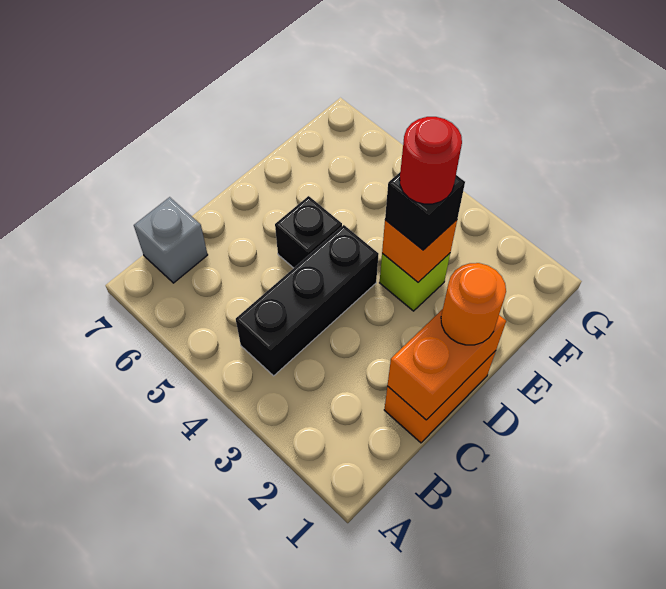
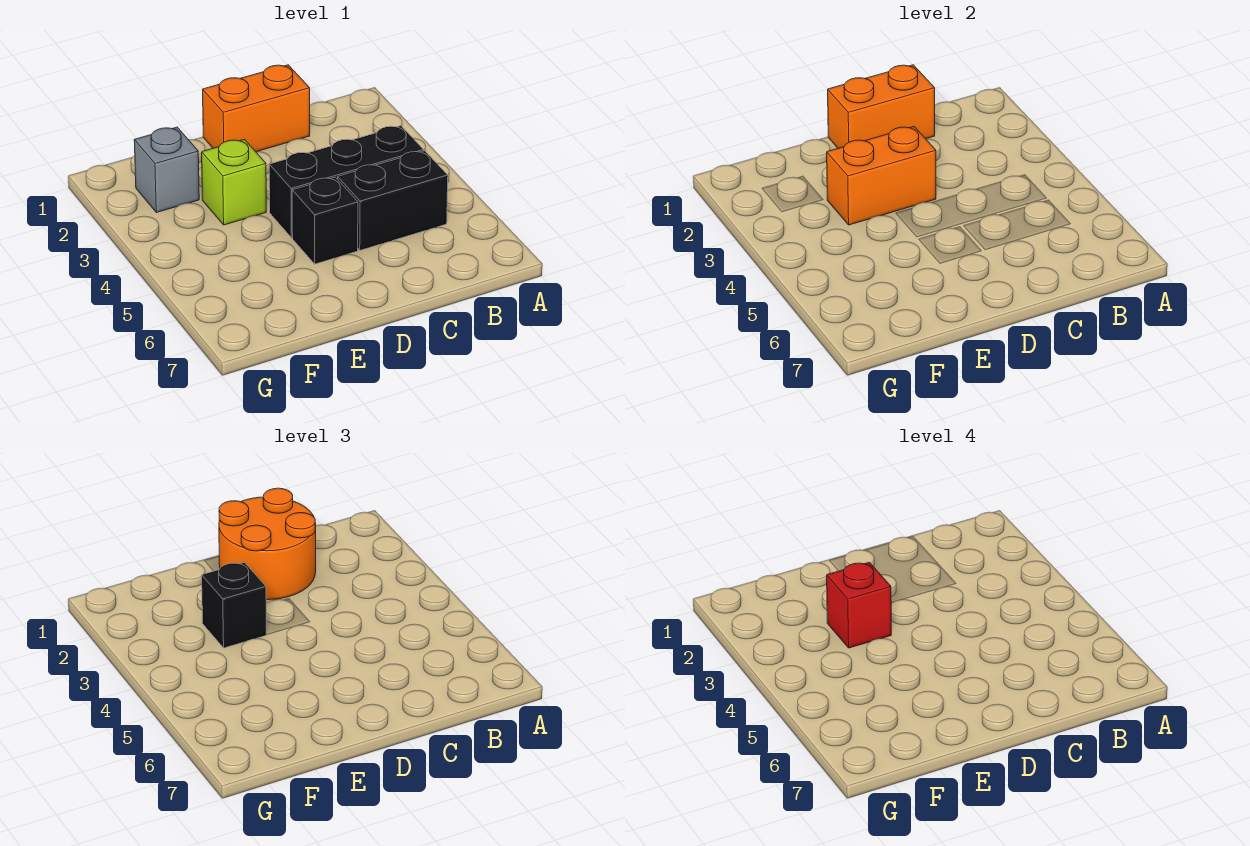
none -> black brick B5:C5 level 1
grey brick B7 level 1 -> grey brick F2 level 1
orange round brick D1 level 3 -> orange round brick C1:D2 level 3
orange brick E3 level 2 -> orange brick D3:E3 level 2
red round brick E3 level 4 -> red brick E3 level 4

